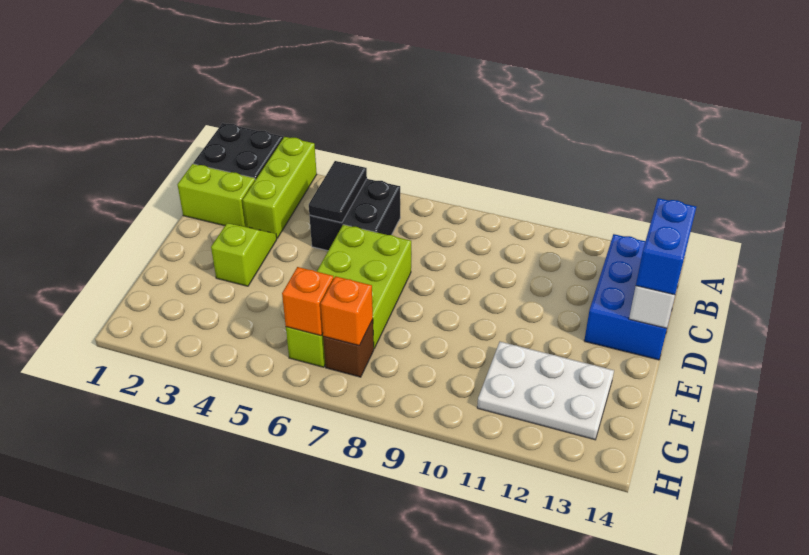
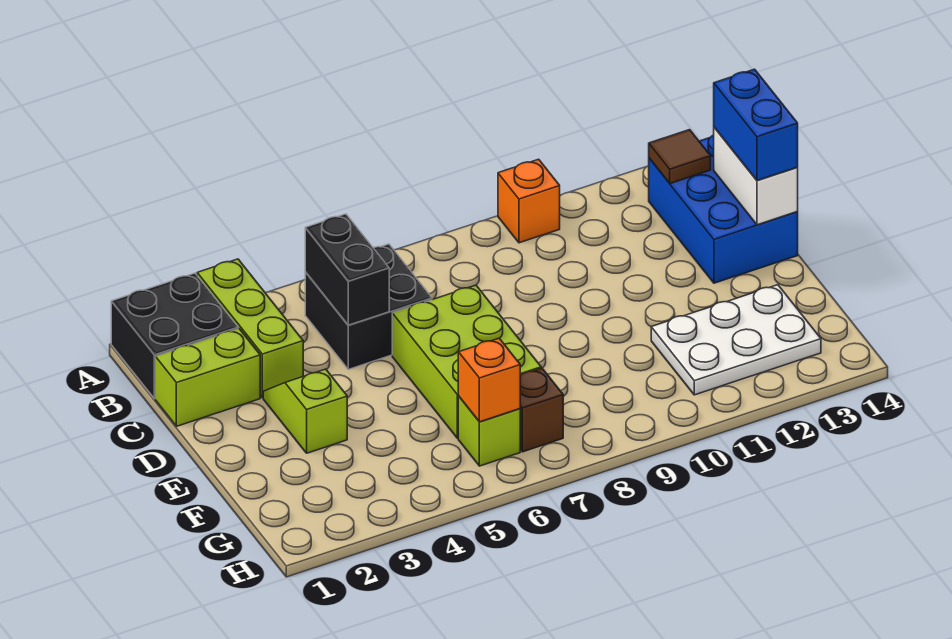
black tile B5:C5 level 2 -> black brick B5:C5 level 2
none -> brown tile B13 level 2
orange brick G7 level 2 -> orange brick A10 level 1

